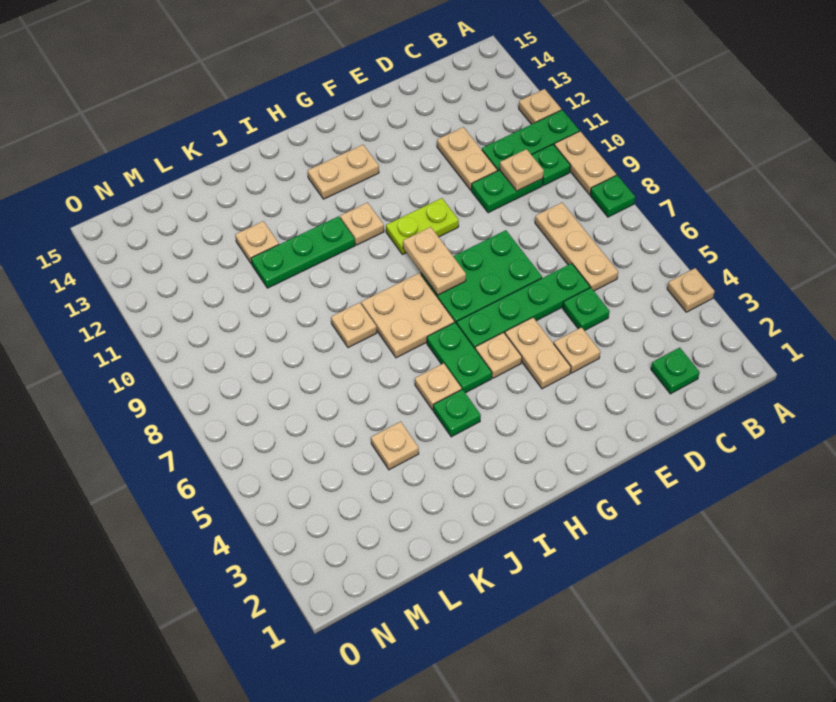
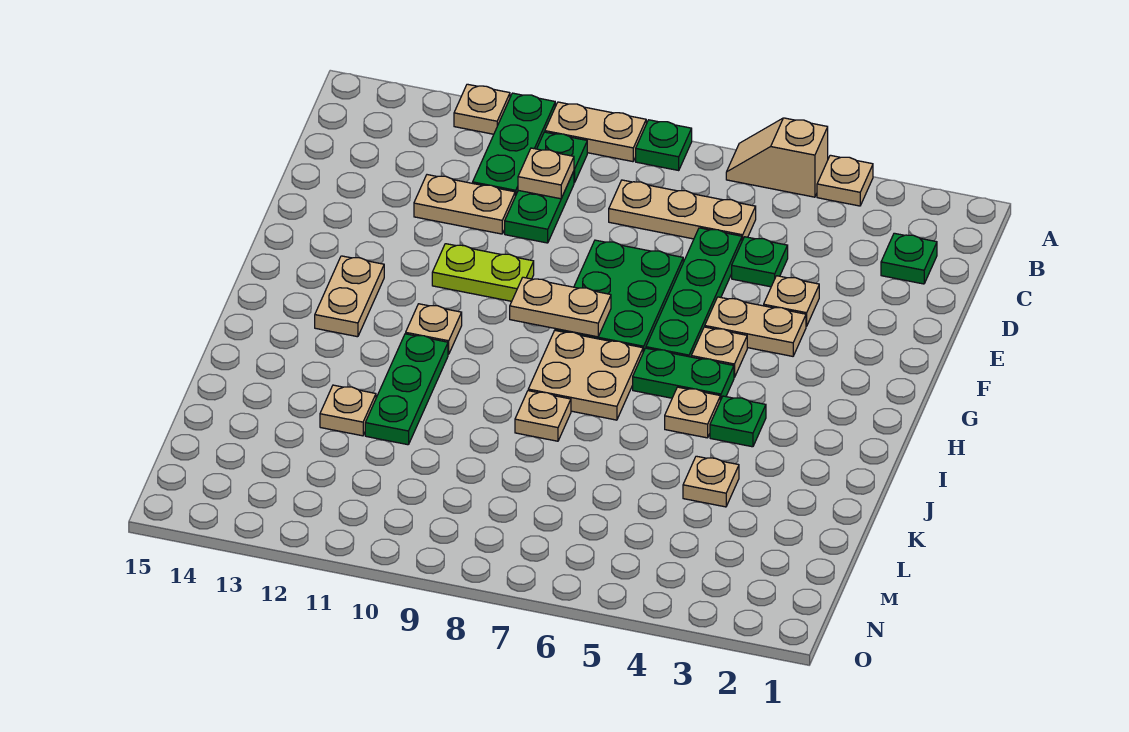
none -> tan slope A5:A6 level 1 top 5
lime plate F10:G10 level 1 -> lime plate F10:F11 level 1

